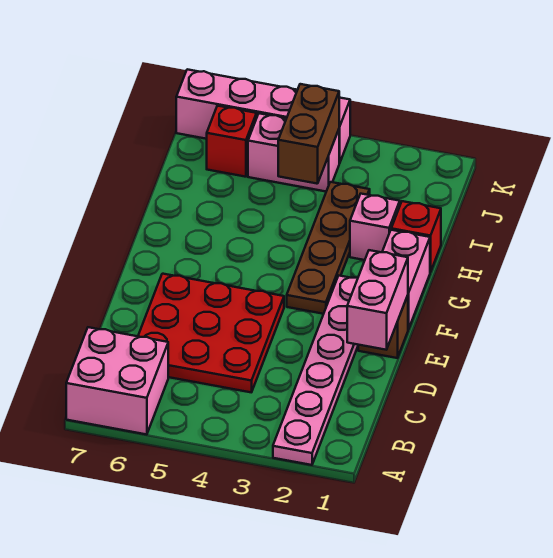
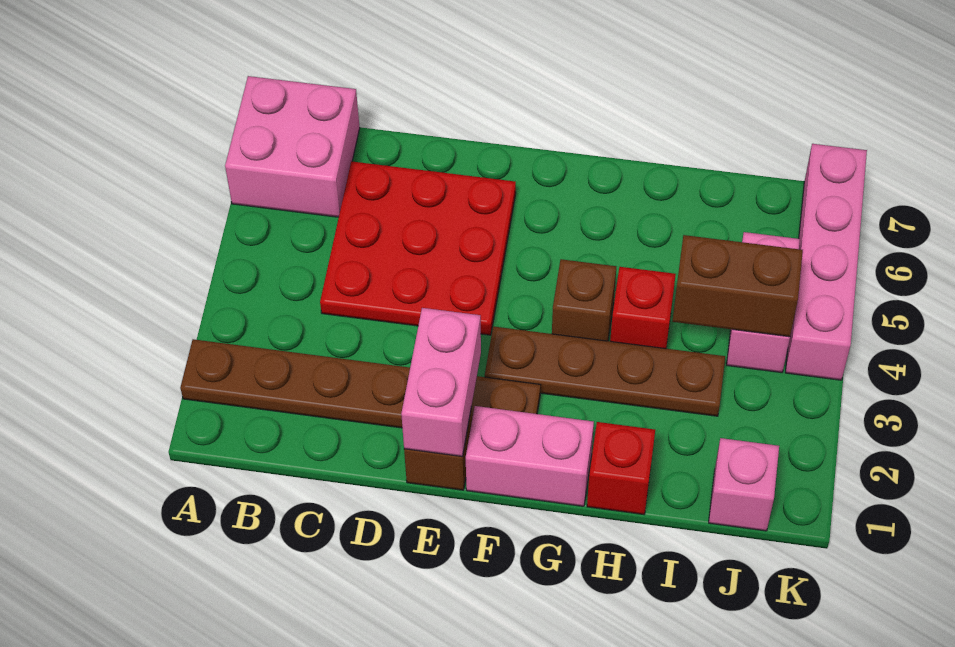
pink plate A2:F2 level 1 -> brown plate A2:F2 level 1
pink brick D1:E1 level 2 -> pink brick E1:E2 level 2
none -> brown brick G4 level 1
pink brick H2 level 1 -> pink brick J1 level 1
red brick J6 level 1 -> red brick H4 level 1

